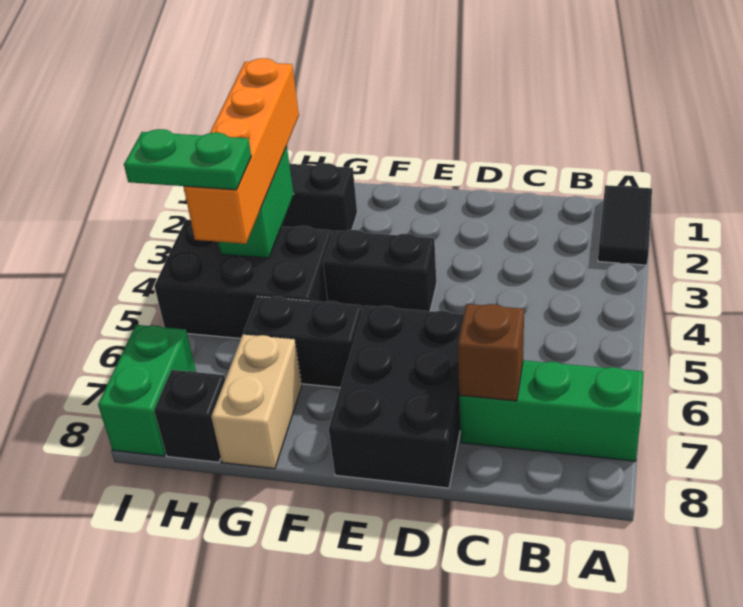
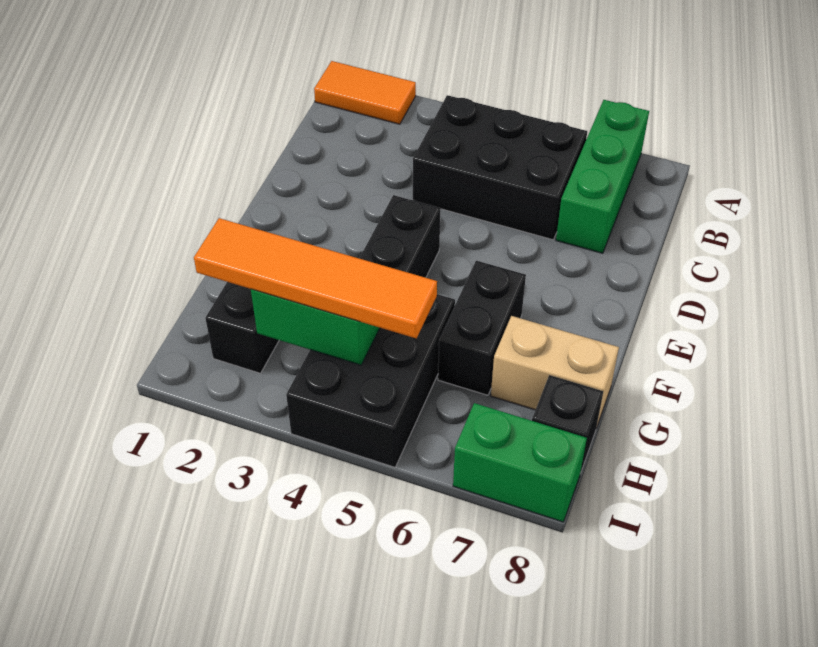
black tile A1:A2 level 1 -> orange tile A1:A2 level 1
brown brick C7 level 2 -> none
black brick D6:E8 level 1 -> black brick B4:C6 level 1
orange brick H2:H5 level 3 -> orange tile H2:H5 level 3
green plate H5:I5 level 4 -> none

